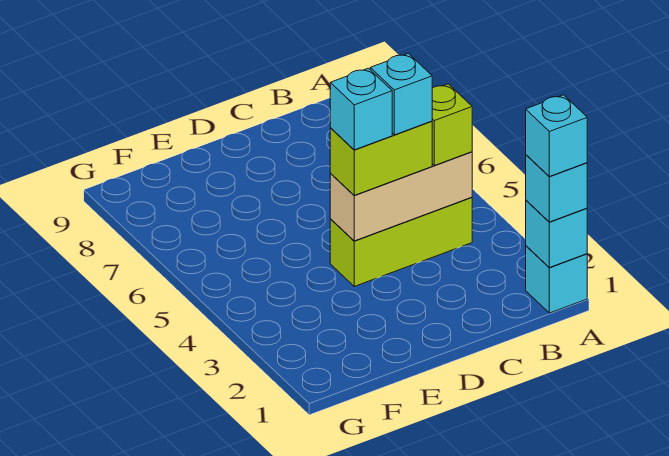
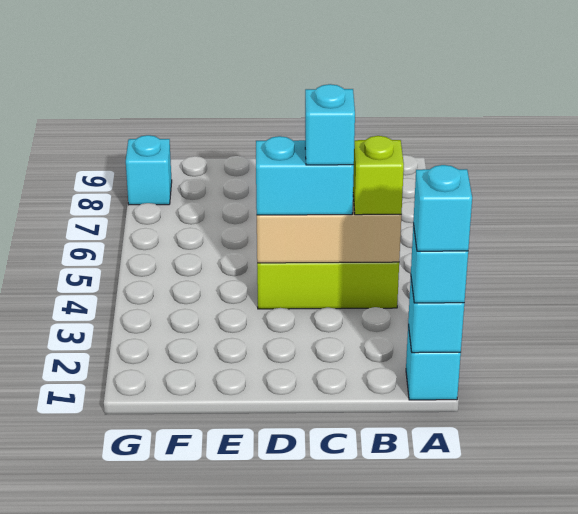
lime brick C4:D4 level 3 -> cyan brick C4:D4 level 3
cyan brick D4 level 4 -> cyan brick G8 level 1

